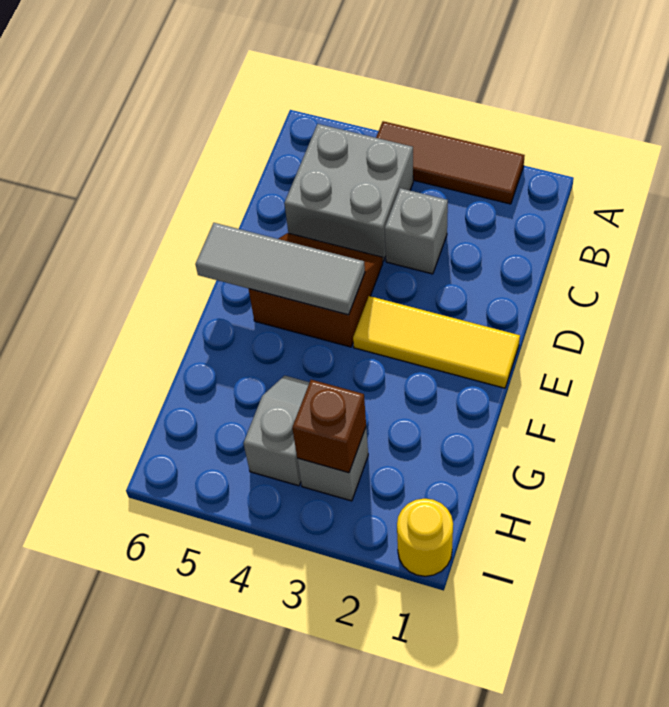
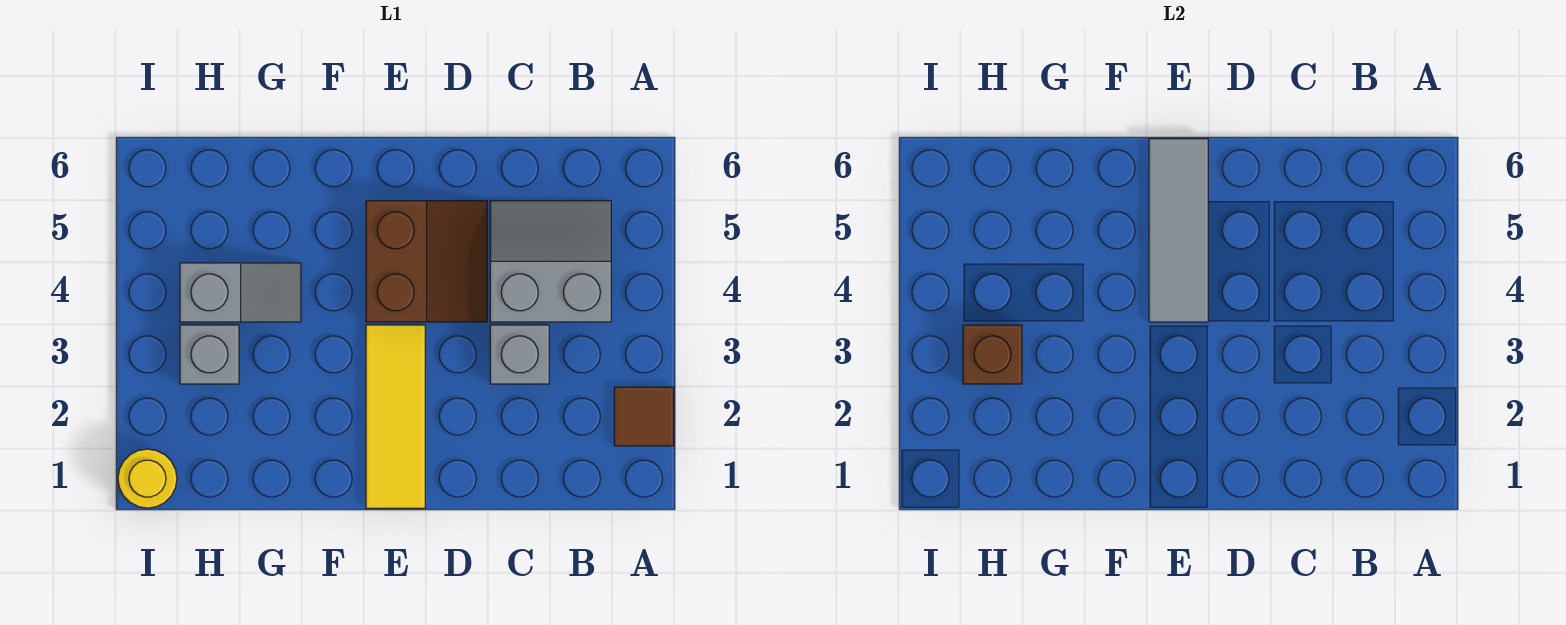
brown tile A2:A4 level 1 -> brown tile A2 level 1
grey brick B4:C5 level 1 -> grey slope B4:C5 level 1 top 4

